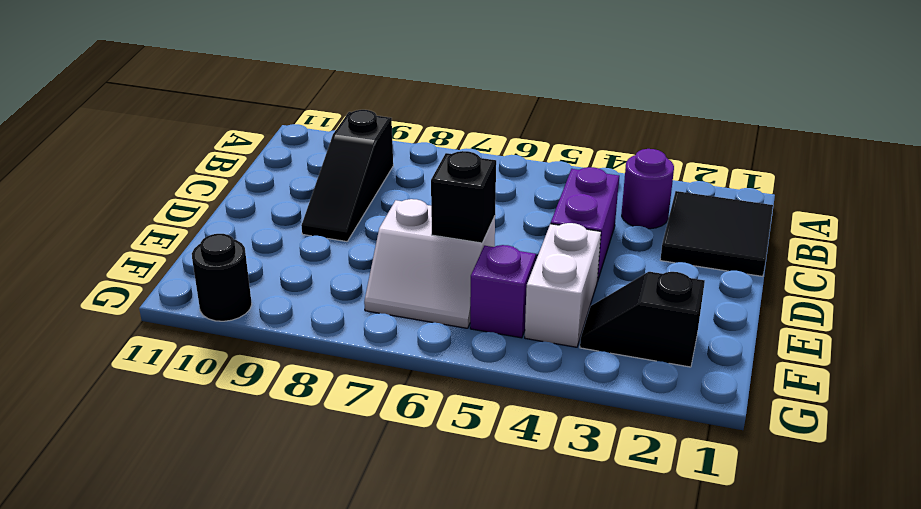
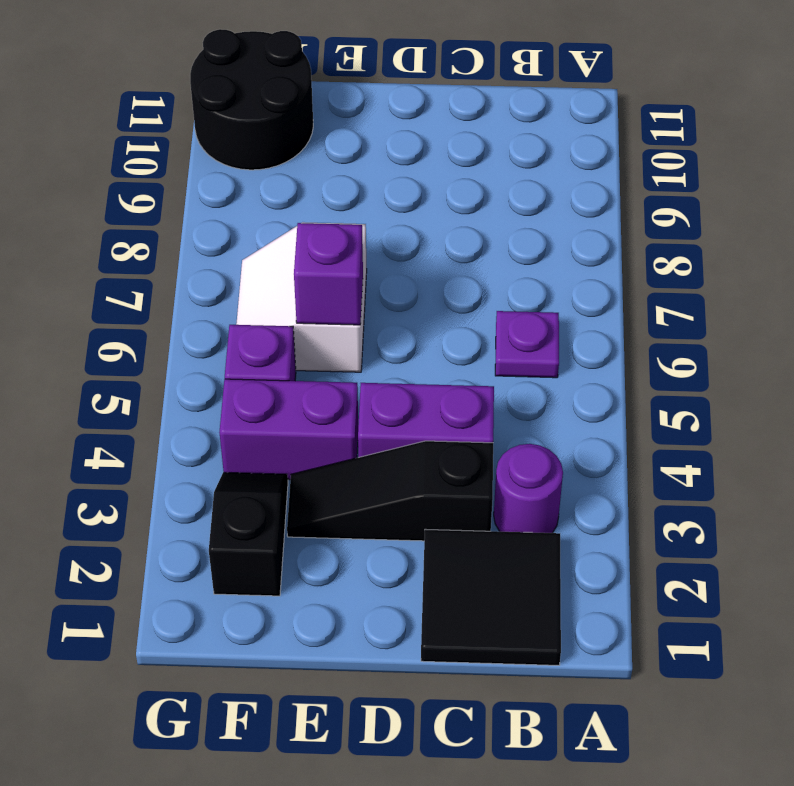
none -> purple plate B6 level 1
black slope B9:D9 level 1 top B -> black slope C3:E3 level 1 top C
white brick E4:F4 level 1 -> purple brick E4:F4 level 1
black brick E6 level 2 -> purple brick E6 level 2
black round brick G10 level 1 -> black round brick F10:G11 level 1

